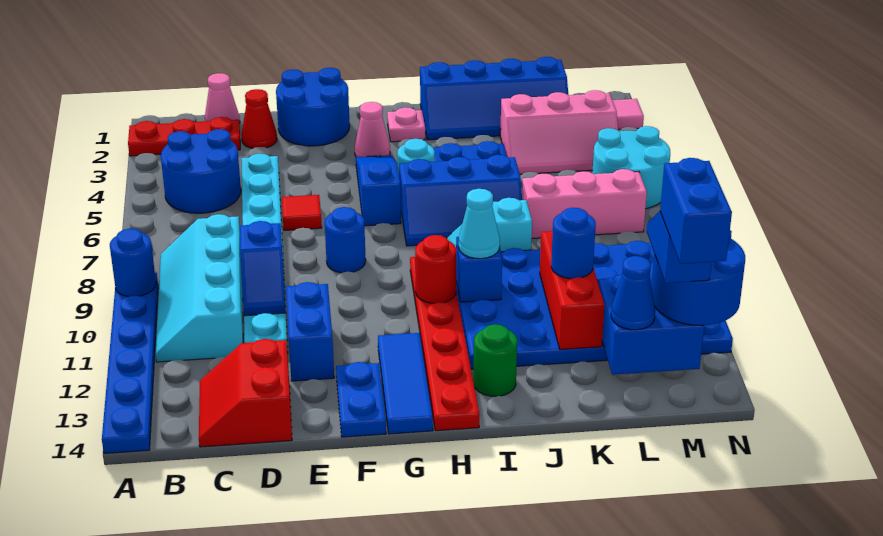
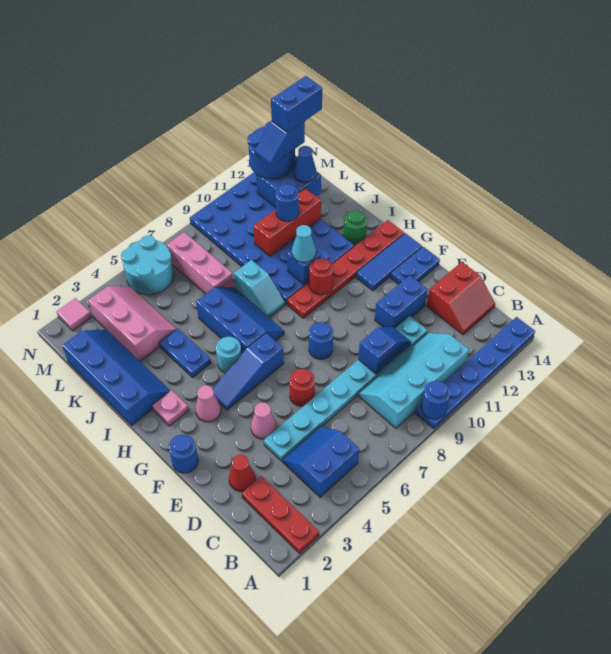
blue round brick B4:C5 level 1 -> blue slope B4:C5 level 1 top B
cyan slope B8:C11 level 1 top C -> cyan slope B8:C11 level 1 top B
pink cone C1 level 1 -> pink cone E4 level 1
blue round brick E1:F2 level 1 -> blue round brick F1 level 1
red tile E6 level 1 -> red round brick E6 level 1

